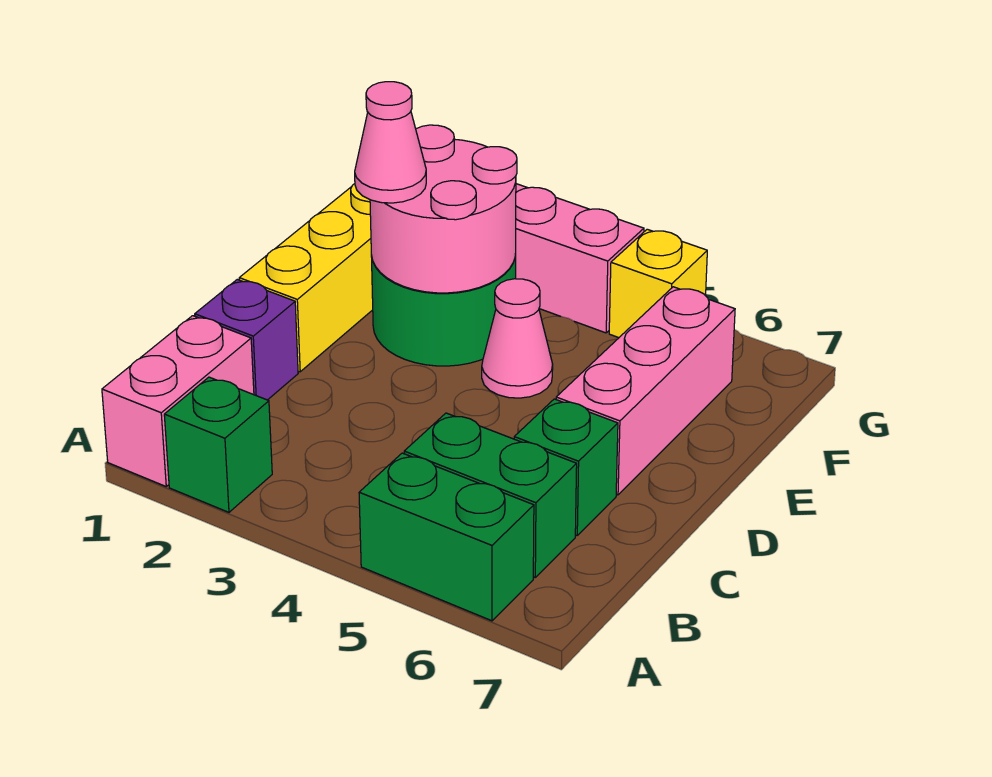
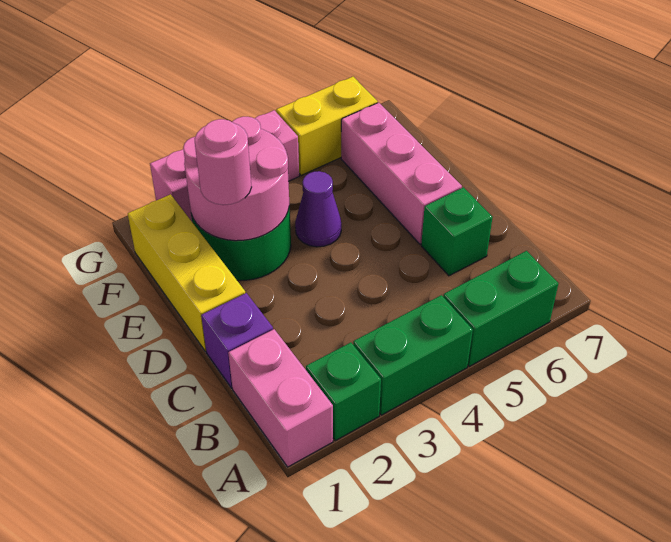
green brick B5:B6 level 1 -> green brick A3:A4 level 1
pink cone E2 level 3 -> pink round brick E2 level 3
pink cone E4 level 1 -> purple cone E4 level 1
yellow brick G5 level 1 -> yellow brick G5:G6 level 1

